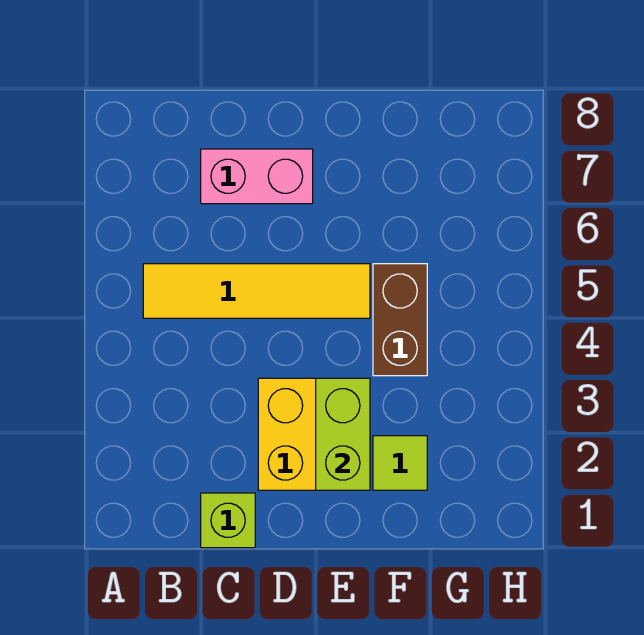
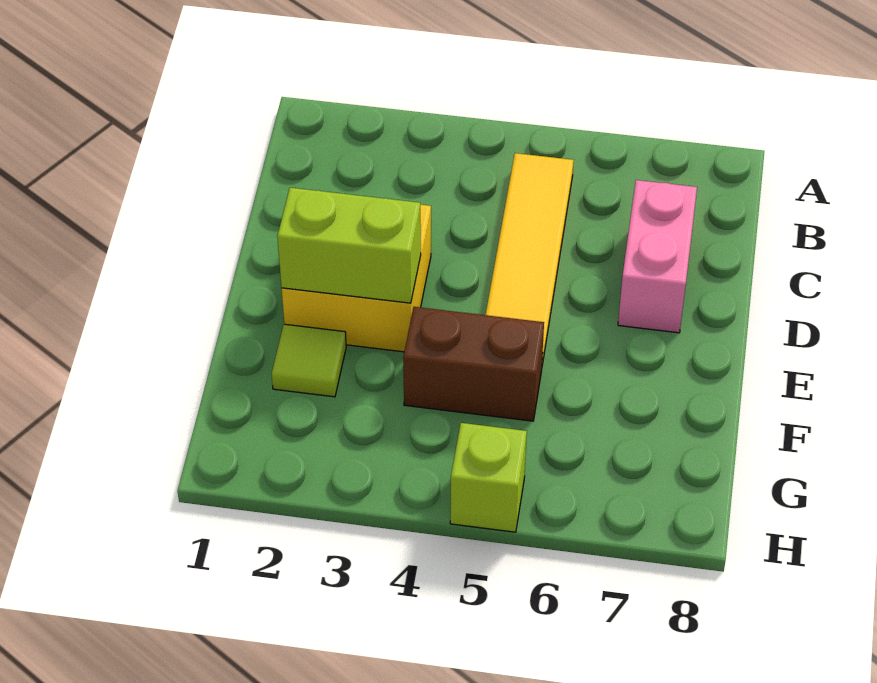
lime brick C1 level 1 -> lime brick H5 level 1

